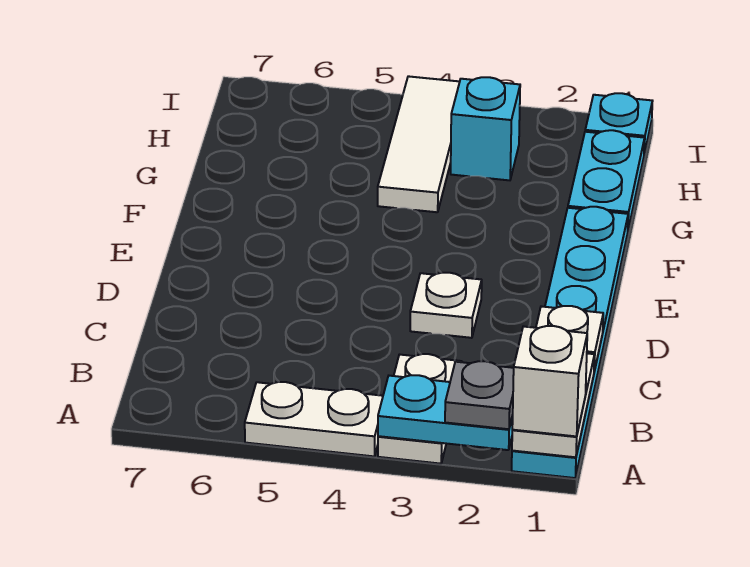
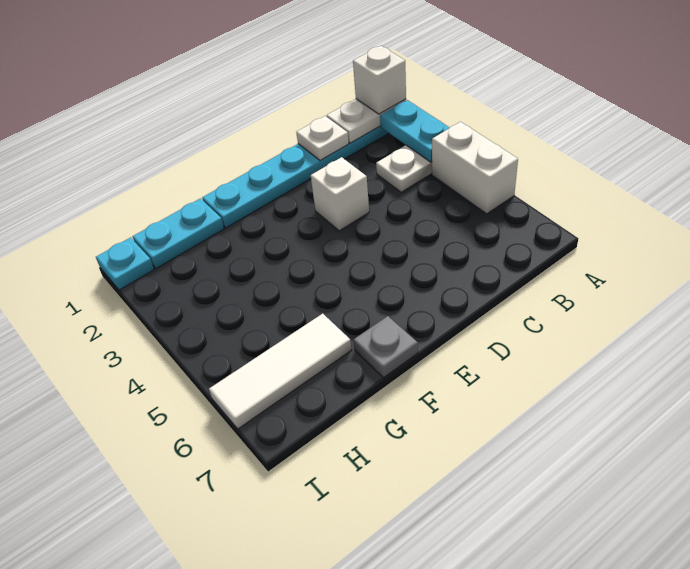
grey plate A2 level 3 -> grey plate F7 level 1
white plate A4:A5 level 1 -> white brick A4:A5 level 1
white plate D3 level 1 -> white brick D3 level 1
white tile G4:I4 level 1 -> white tile G6:I6 level 1
cyan brick H3 level 1 -> none

